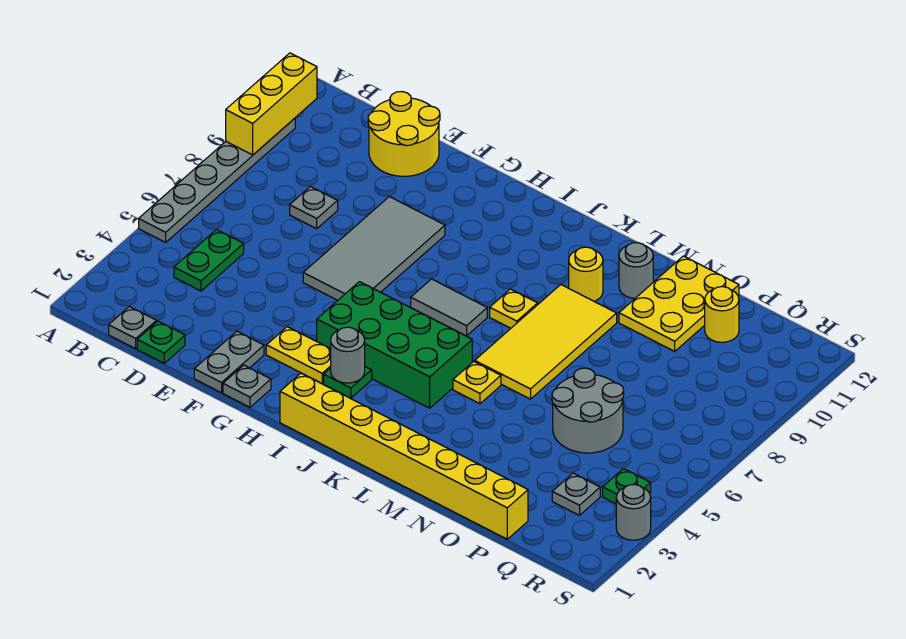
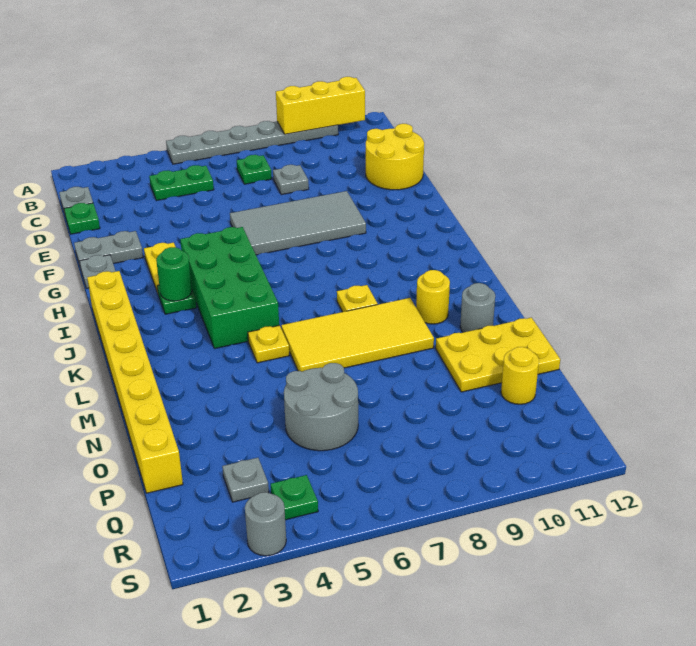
none -> green plate C7 level 1
grey round brick I3 level 2 -> green round brick I3 level 2
grey tile I7:J7 level 1 -> none

